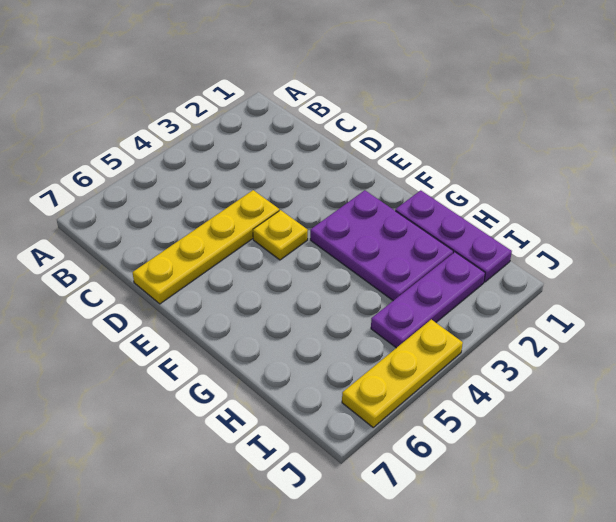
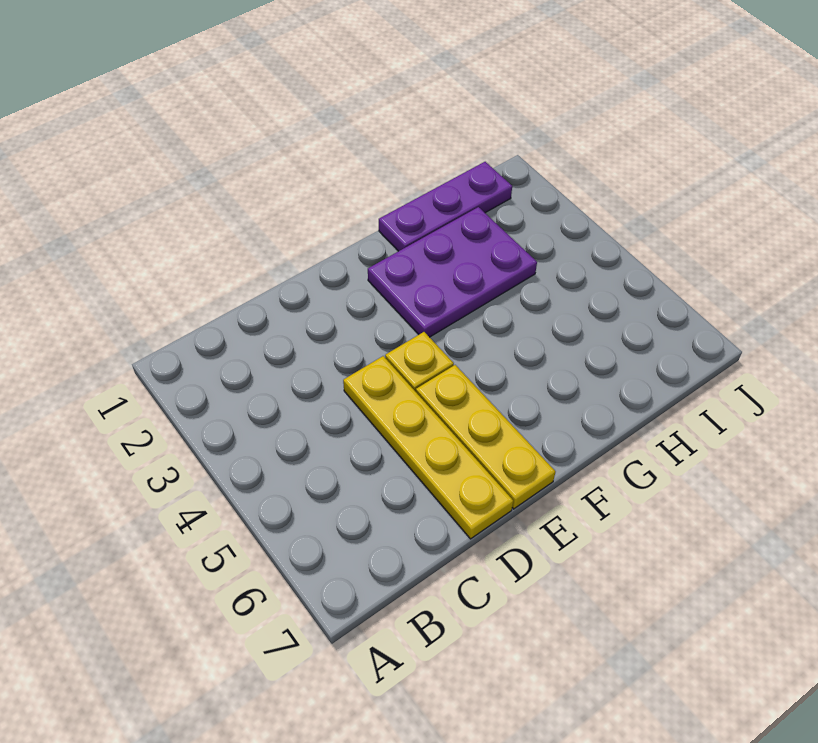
purple plate I2:I4 level 1 -> none
yellow plate J4:J6 level 1 -> yellow plate E5:E7 level 1

